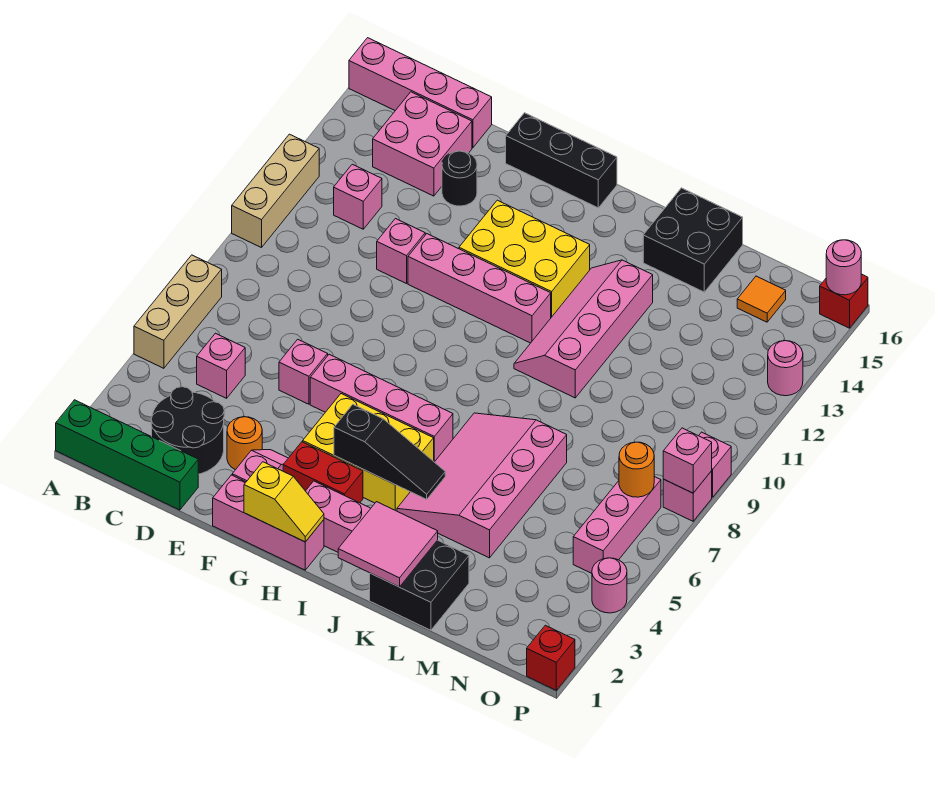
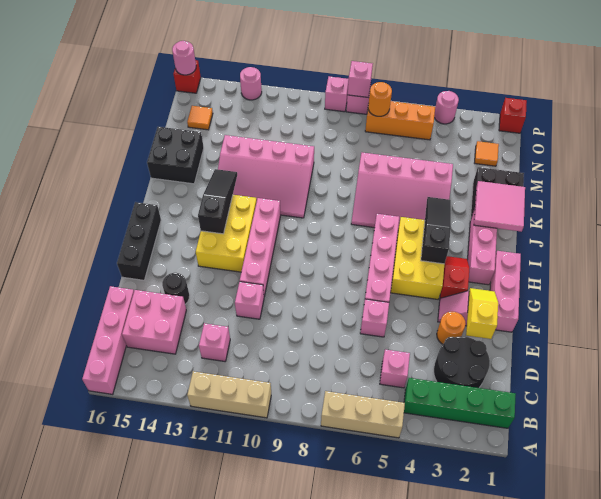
green brick A1:D1 level 1 -> green brick B1:B4 level 1
yellow slope G1:H1 level 2 top G -> yellow slope E2:F2 level 2 top E
red brick G3:H3 level 1 -> red slope G3:H3 level 1 top G
none -> black slope H13:J13 level 2 top H
pink slope J10:K13 level 1 top K -> pink slope J10:L13 level 1 top L
none -> orange tile N2 level 1
pink brick O5:O7 level 1 -> orange brick O5:O7 level 1

